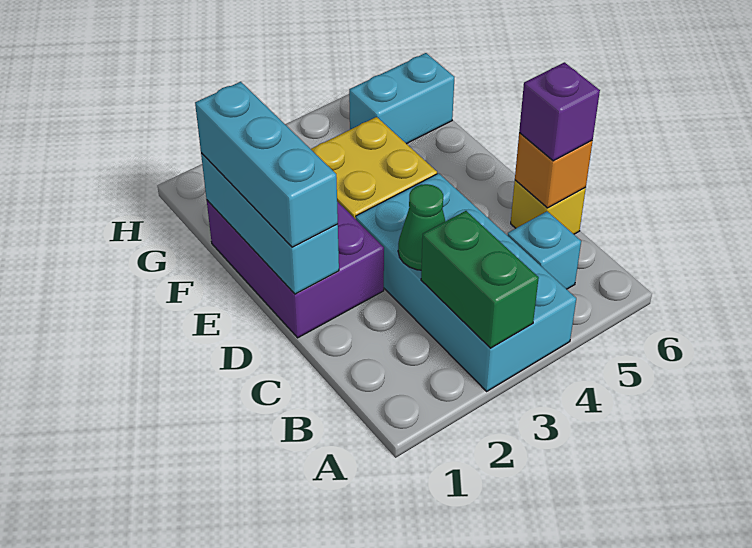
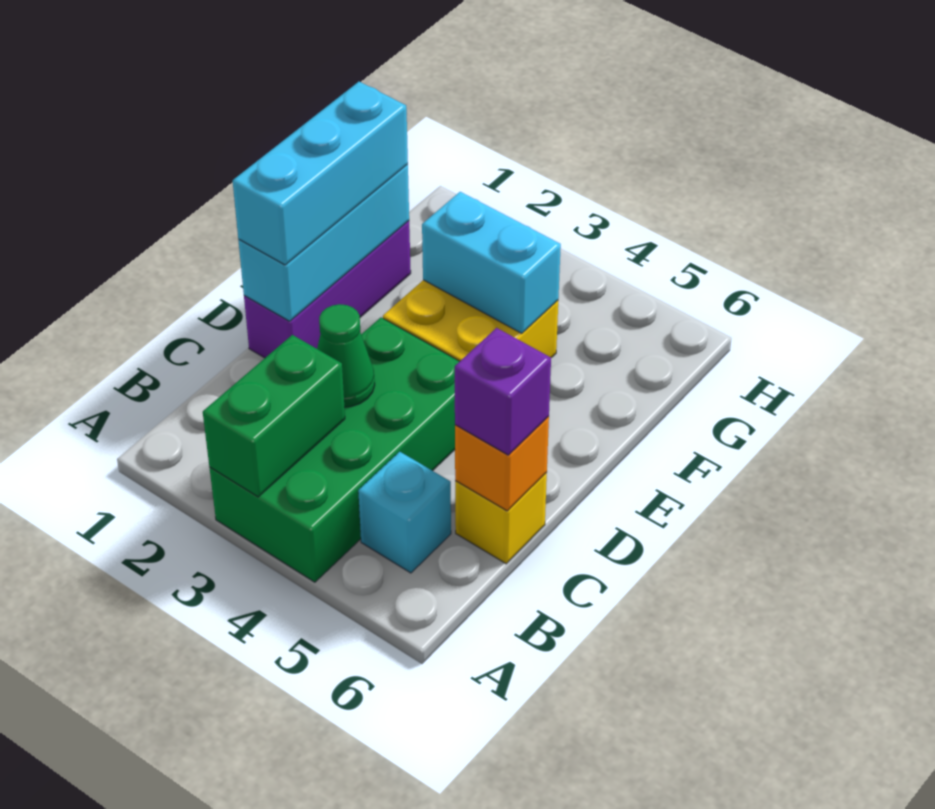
cyan brick A3:D4 level 1 -> green brick A3:D4 level 1
purple brick D1:F2 level 1 -> purple brick D1:F1 level 1
cyan brick G5:G6 level 1 -> cyan brick F3:F4 level 2

